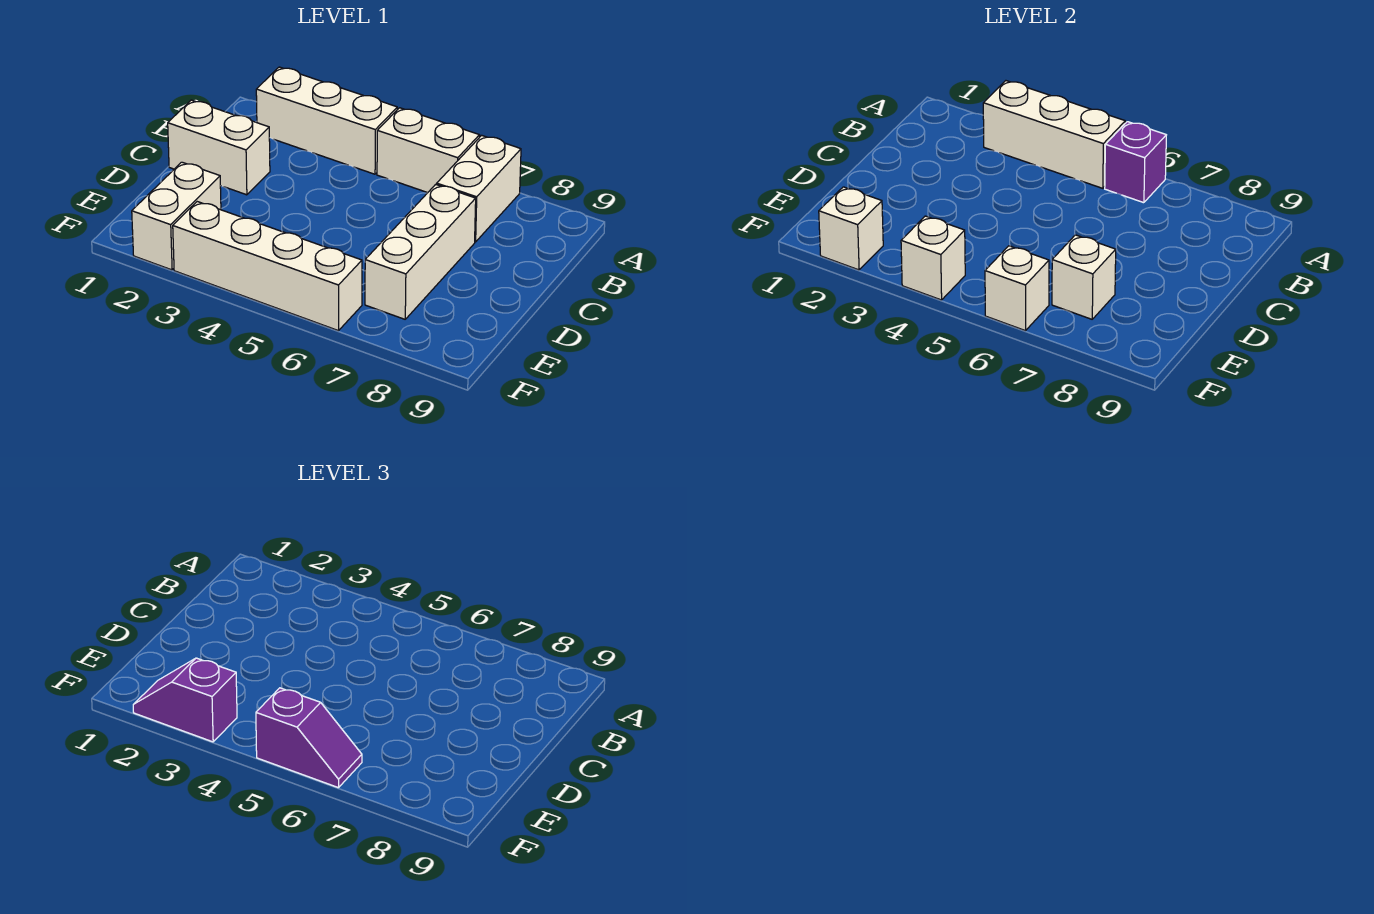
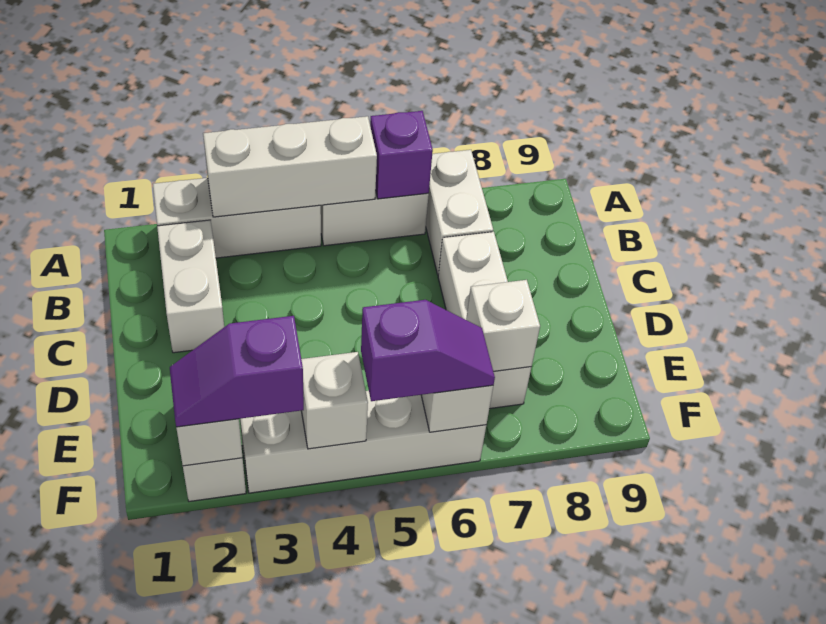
white brick C1:C2 level 1 -> white brick B2:C2 level 1

